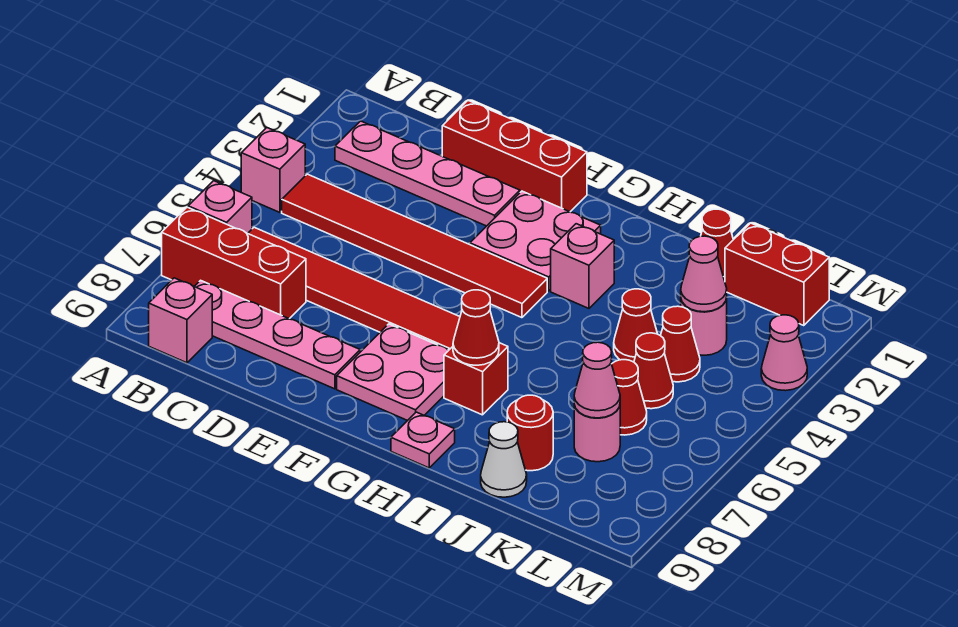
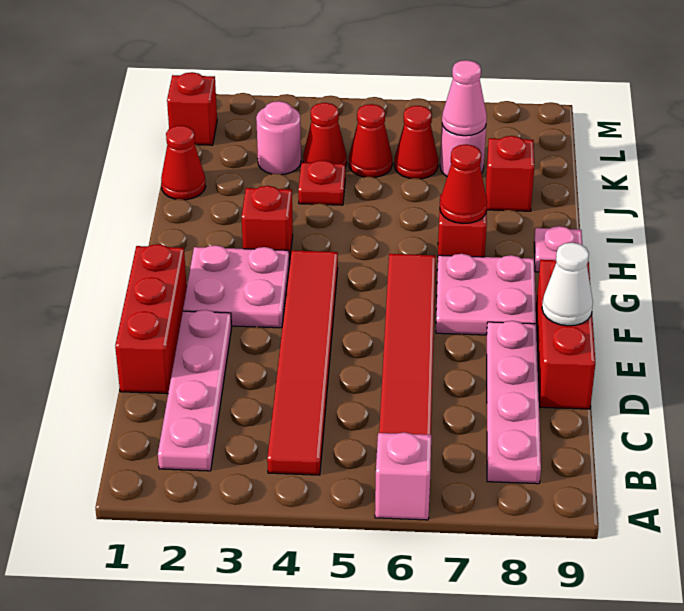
pink brick A4 level 1 -> none
red brick A7:C7 level 1 -> red brick D9:F9 level 1
pink brick B9 level 1 -> none
pink brick H3 level 1 -> red brick H3 level 1
red cone J4 level 1 -> red plate J4 level 1
red round brick J8 level 1 -> red brick J8 level 1
white cone J9 level 1 -> white cone E9 level 2
red brick K1:L1 level 1 -> red brick L1 level 1
pink cone K3 level 2 -> none
pink cone M3 level 1 -> none

